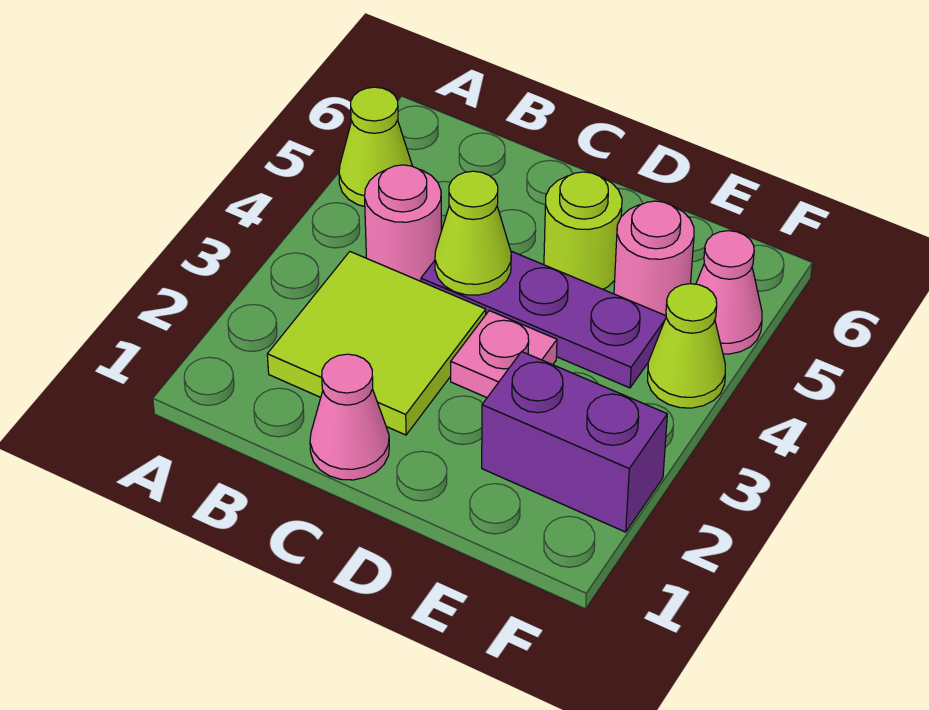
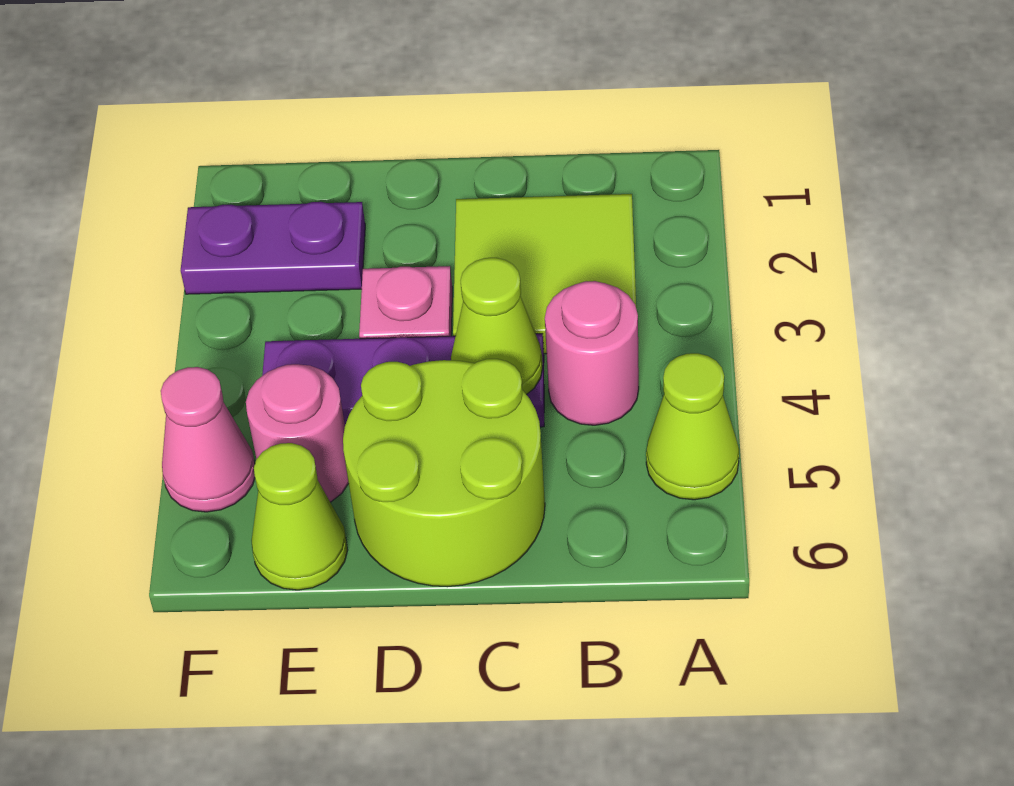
pink cone C1 level 1 -> none
lime round brick D5 level 1 -> lime round brick C5:D6 level 1
purple brick E2:F2 level 1 -> purple plate E2:F2 level 1
lime cone F4 level 1 -> lime cone E6 level 1

